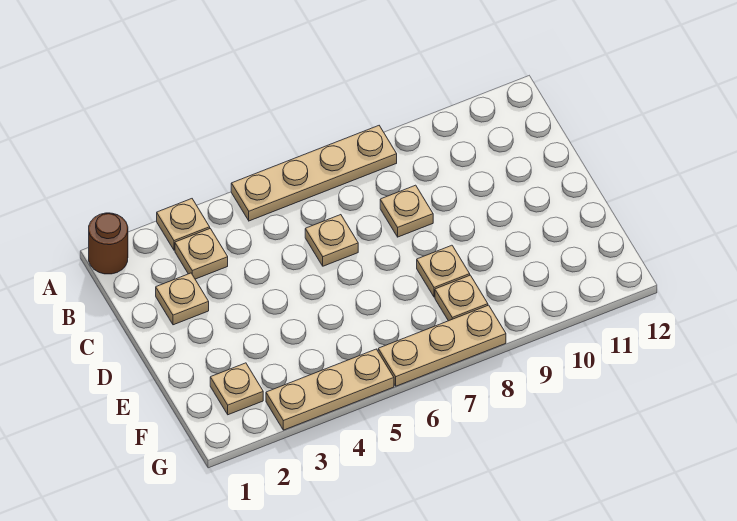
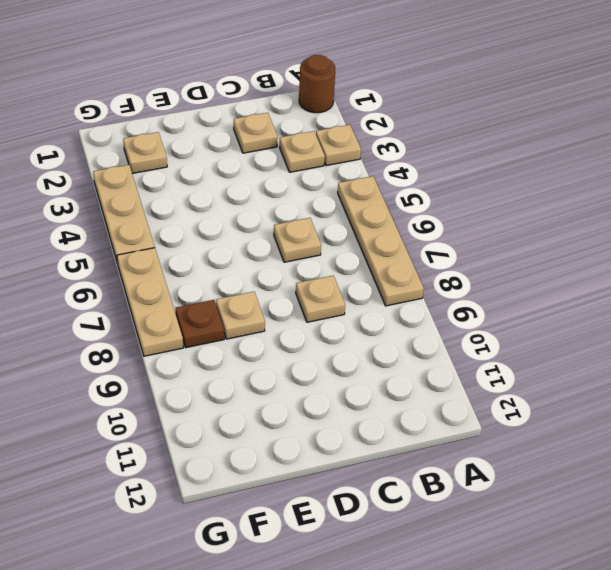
tan plate F8 level 1 -> brown plate F8 level 1

